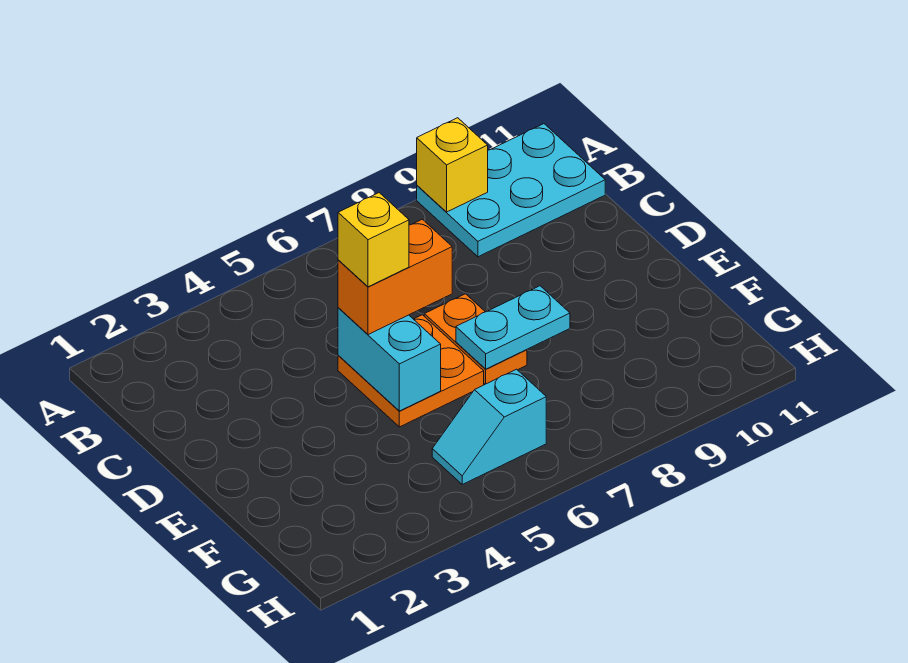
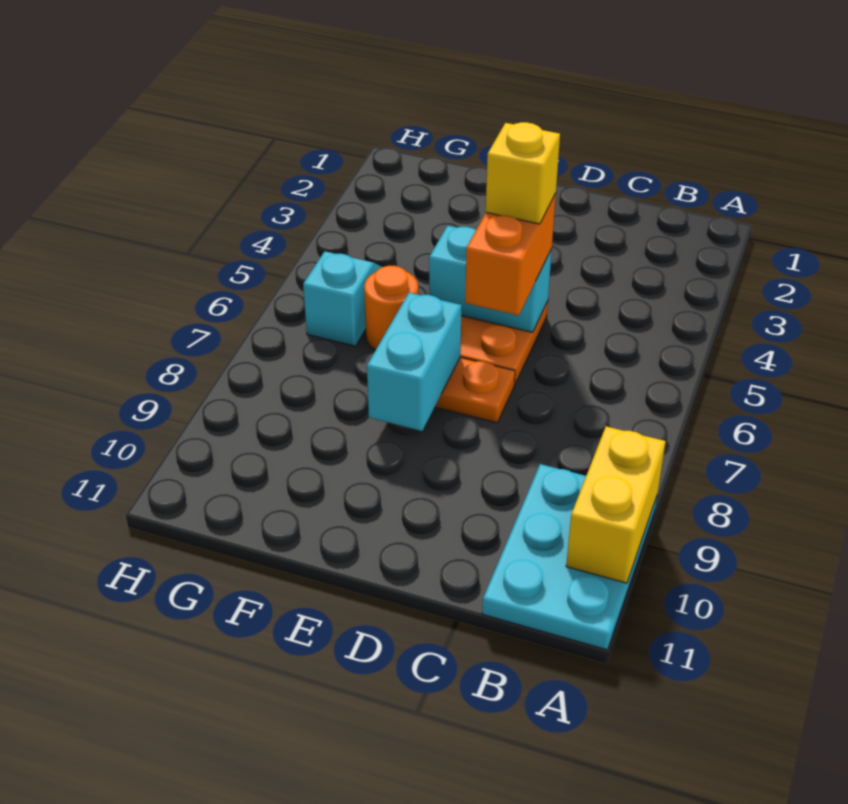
yellow brick A9 level 2 -> yellow brick A9:A10 level 2
cyan plate E7:E8 level 2 -> cyan brick E7:E8 level 2
none -> orange round brick F6 level 1

